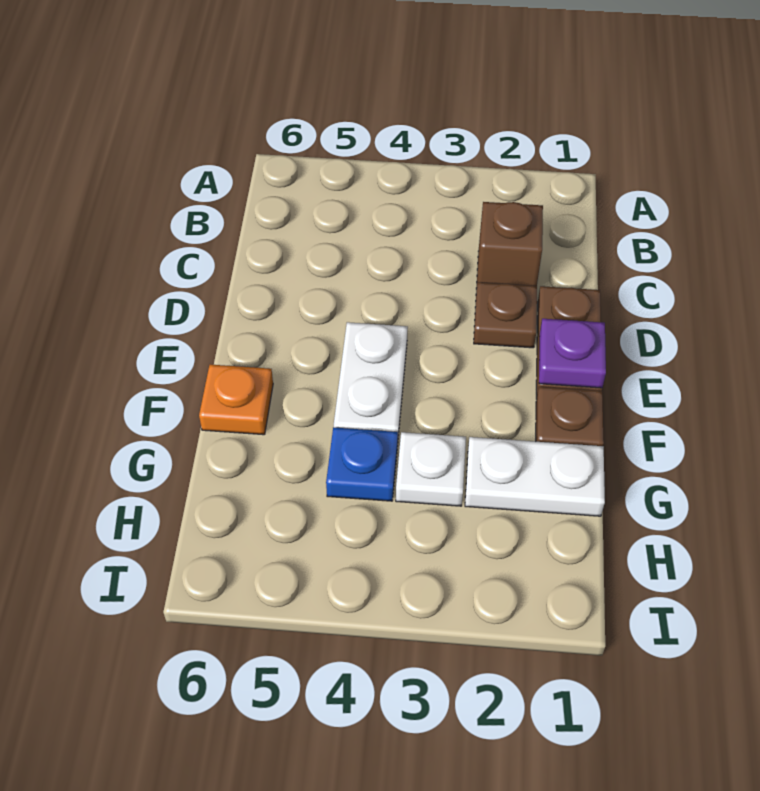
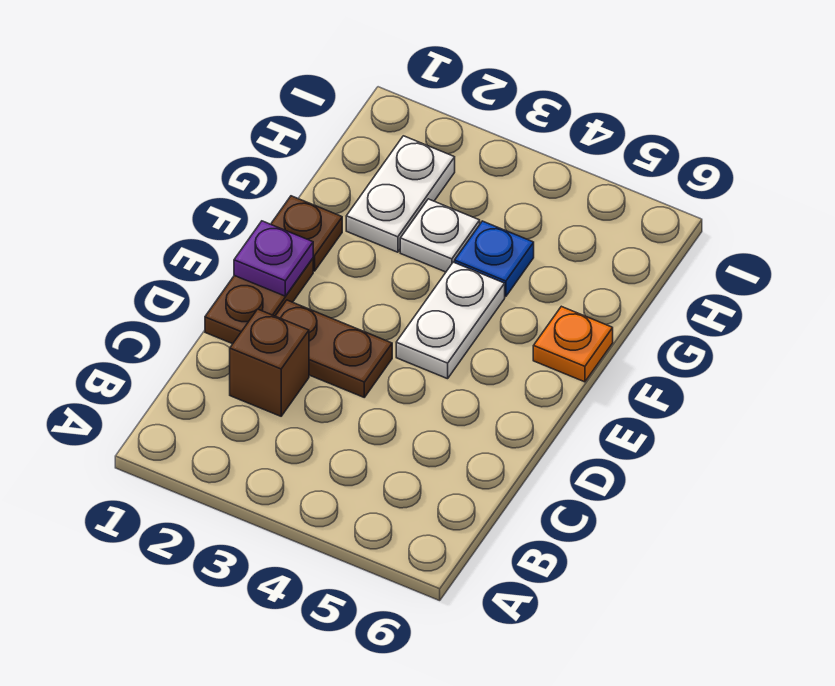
brown plate D2 level 1 -> brown plate D2:D3 level 1
white plate G1:G2 level 1 -> white plate G2:H2 level 1

